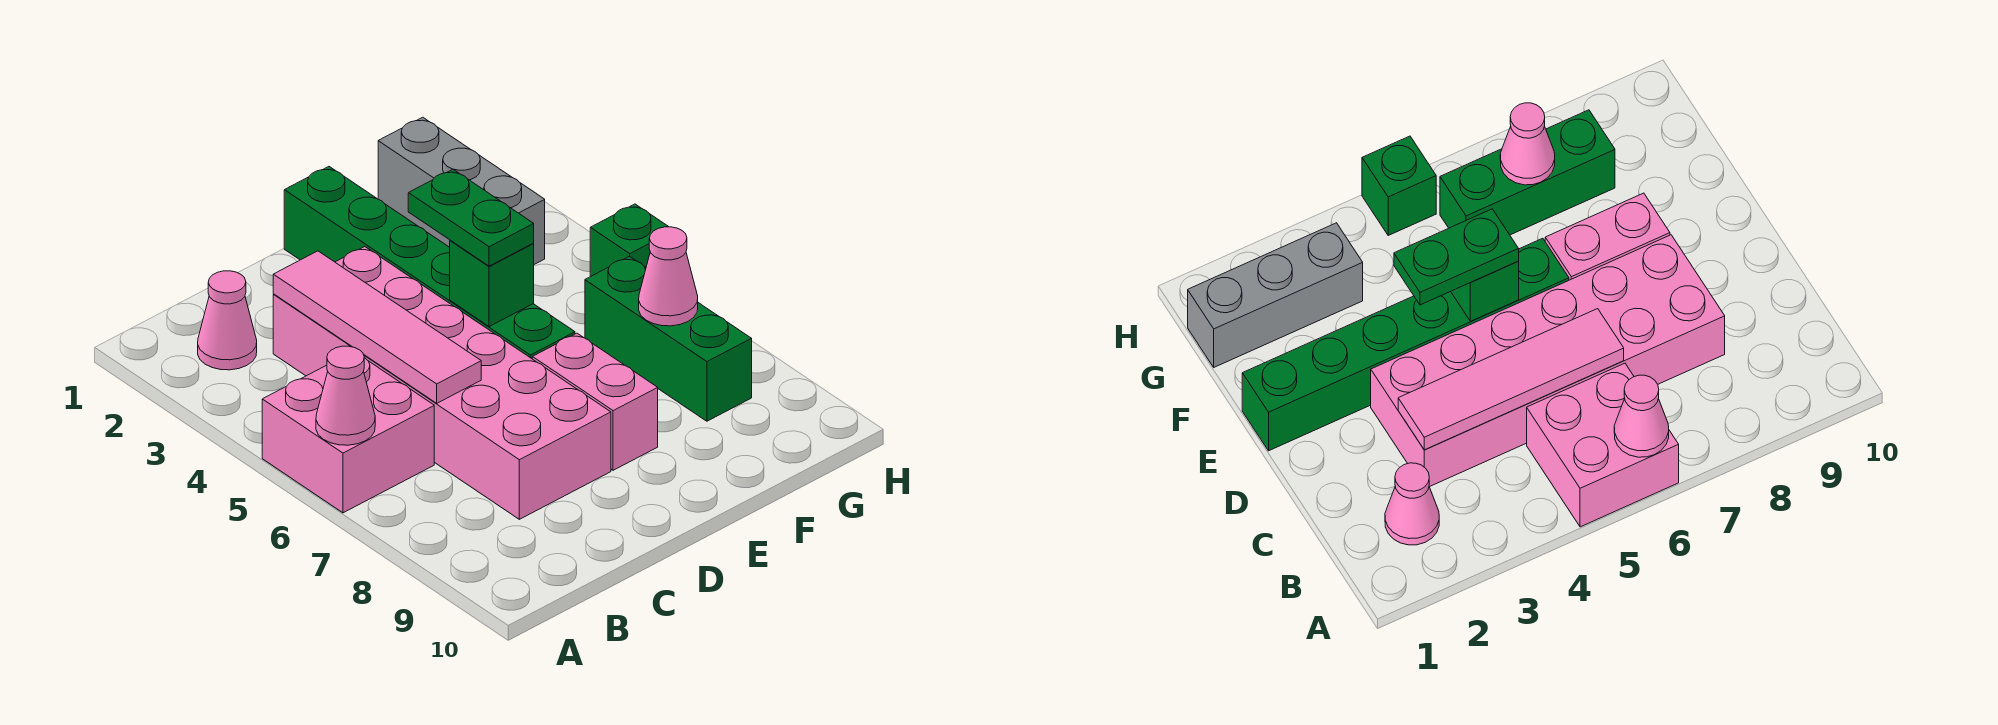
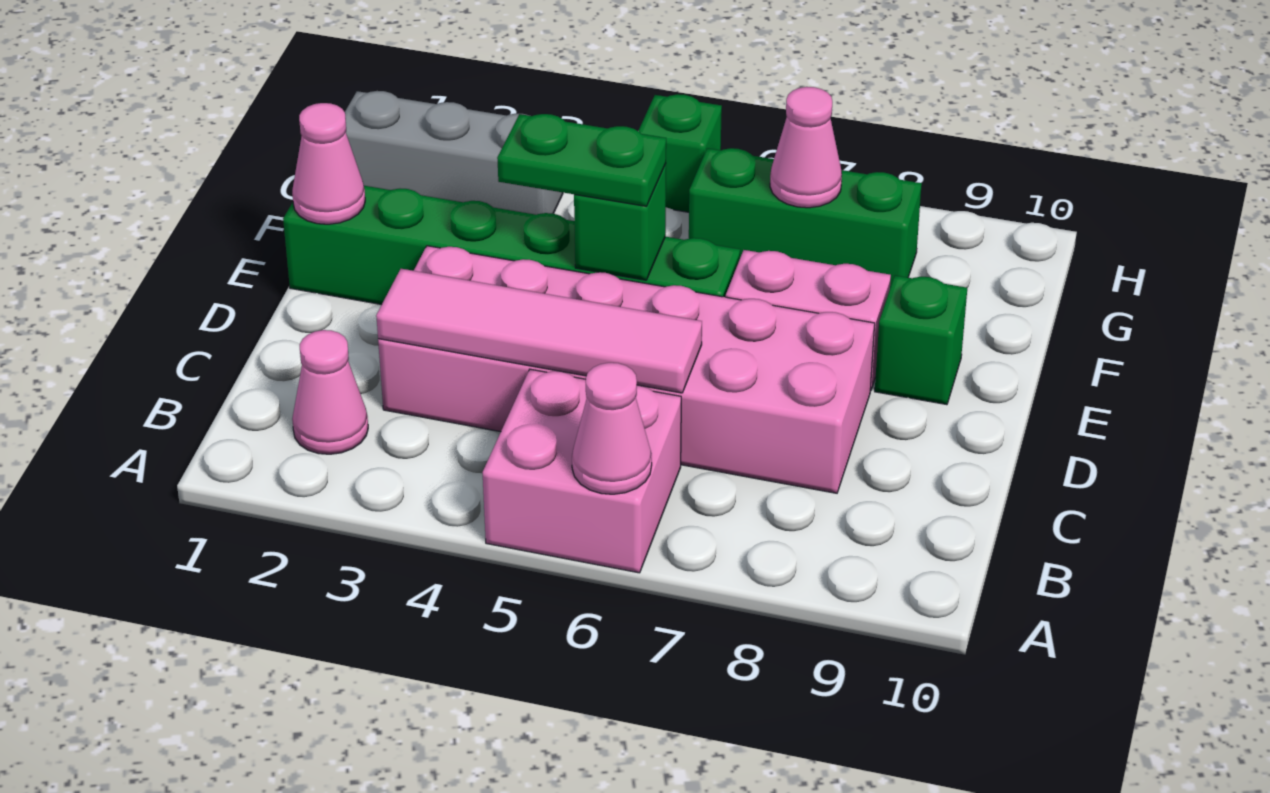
none -> pink cone E1 level 2
none -> green brick E9 level 1

